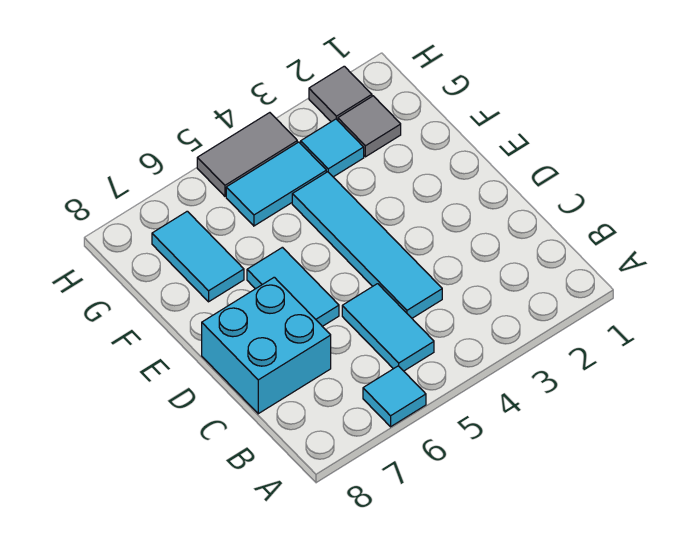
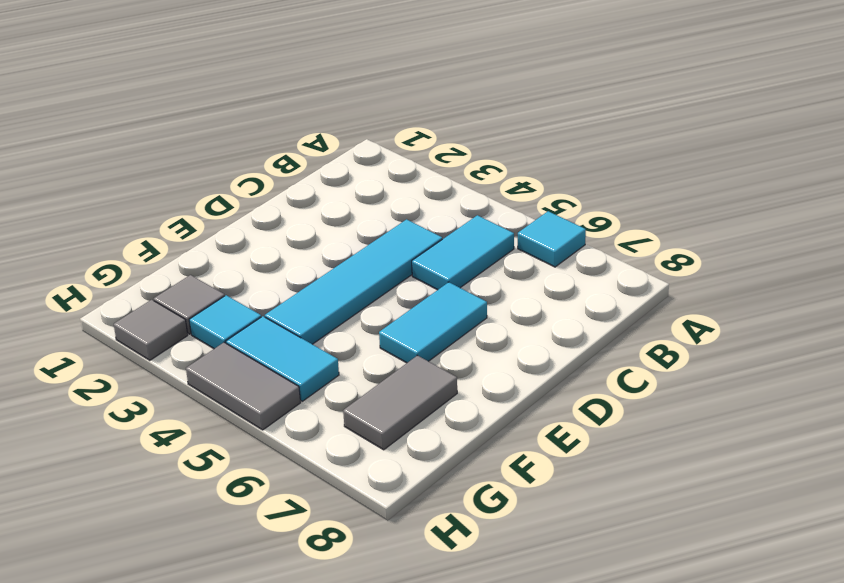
cyan brick C7:D8 level 1 -> none
cyan tile F7:G7 level 1 -> grey tile F7:G7 level 1

